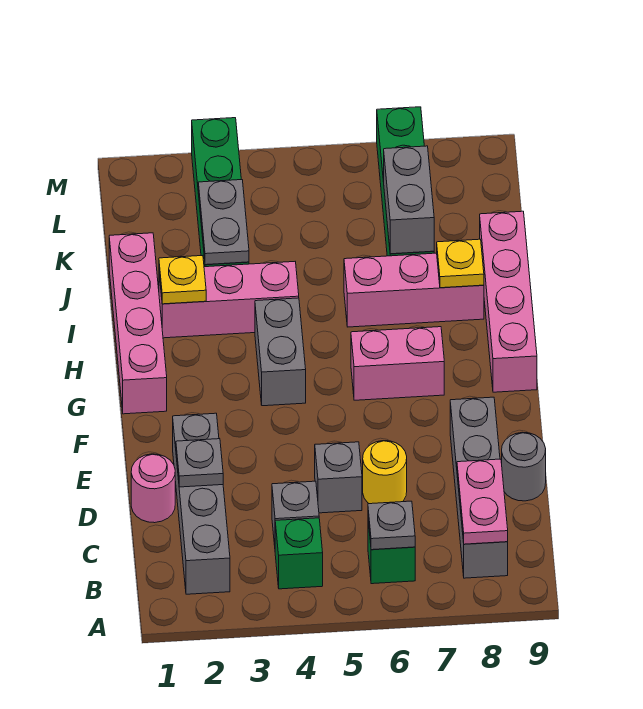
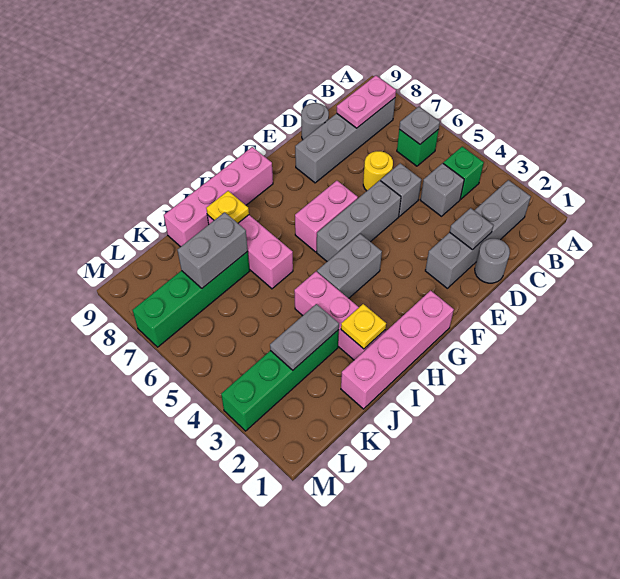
pink round brick D1 level 1 -> grey round brick D1 level 1
none -> grey brick E5:G5 level 1
pink brick G6:G7 level 1 -> pink brick F6:G6 level 1

